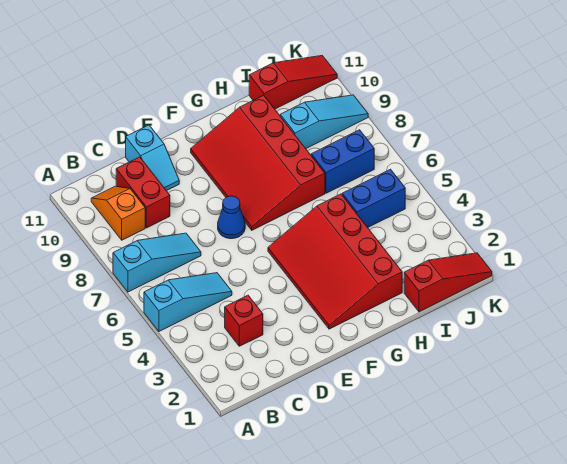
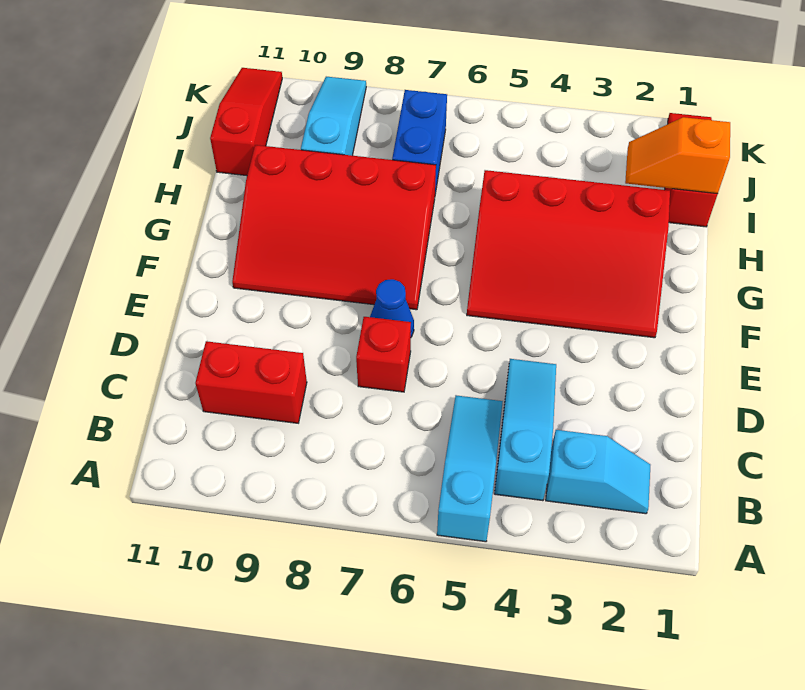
cyan slope A7:C7 level 1 top A -> cyan slope B4:D4 level 1 top B
orange slope B9:B10 level 1 top 9 -> orange slope I1:I2 level 2 top 1
red brick C3 level 1 -> red brick D7 level 1
cyan slope D10:D11 level 1 top 11 -> cyan slope B2:B3 level 1 top 3
blue brick I5:J5 level 1 -> none

